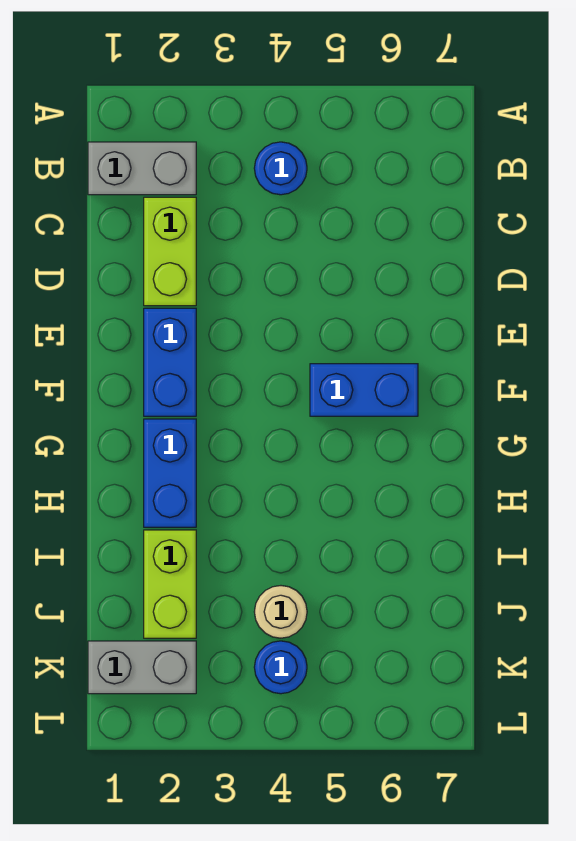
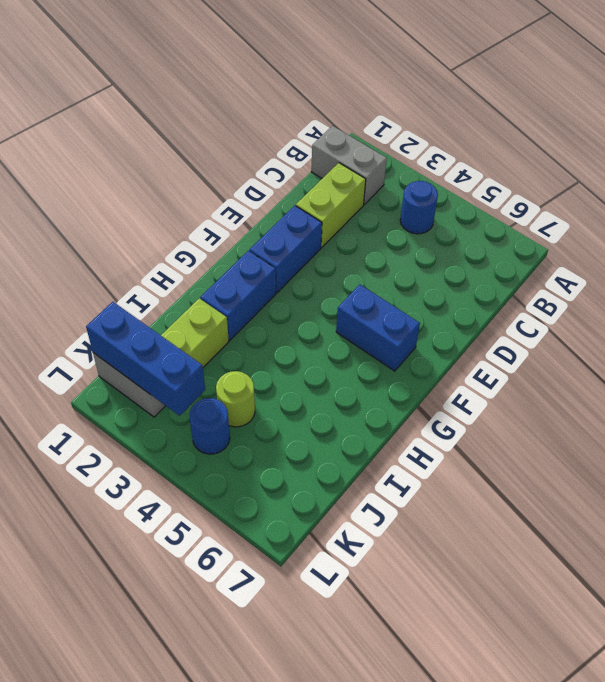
tan round brick J4 level 1 -> lime round brick J4 level 1
none -> blue brick K1:K3 level 2

